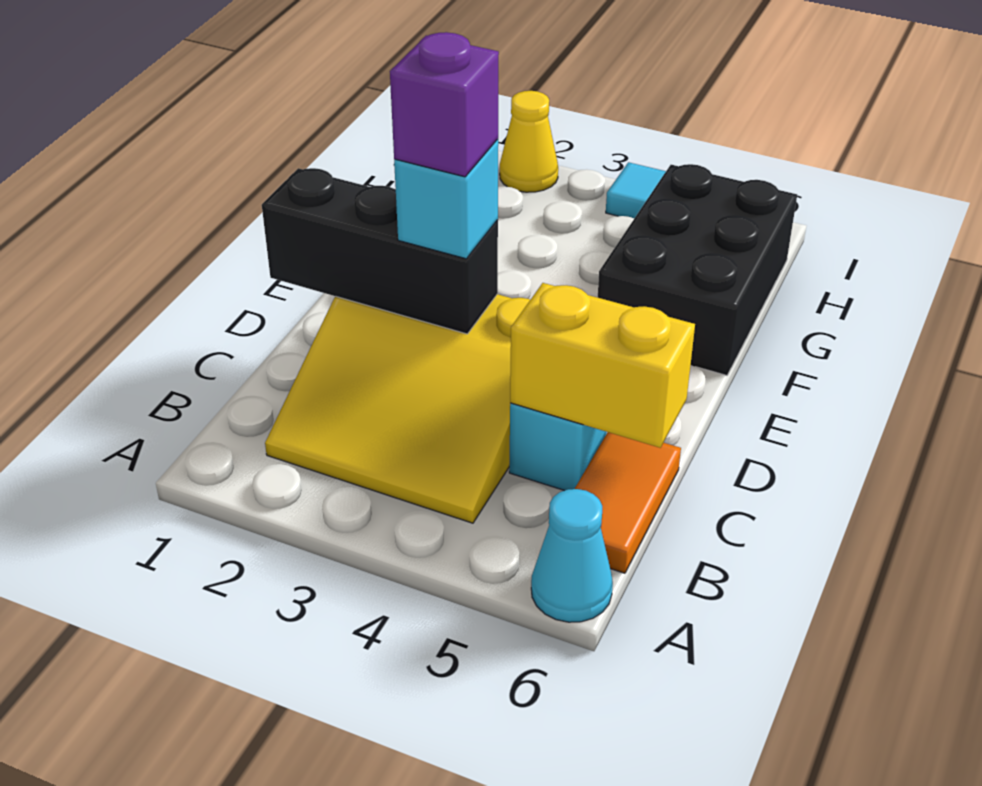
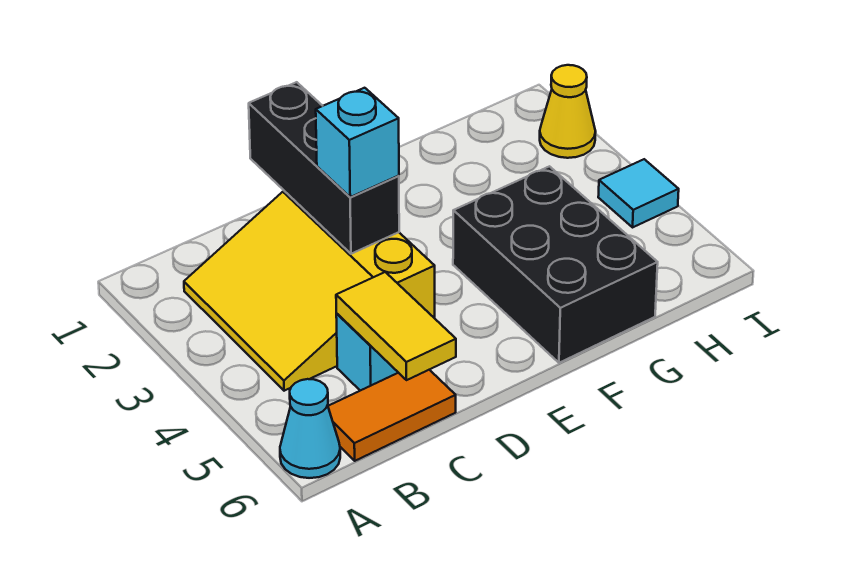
yellow brick C5:C6 level 2 -> yellow tile C5:C6 level 2
purple brick D3 level 4 -> none
black brick F5:H6 level 1 -> black brick F4:G6 level 1

